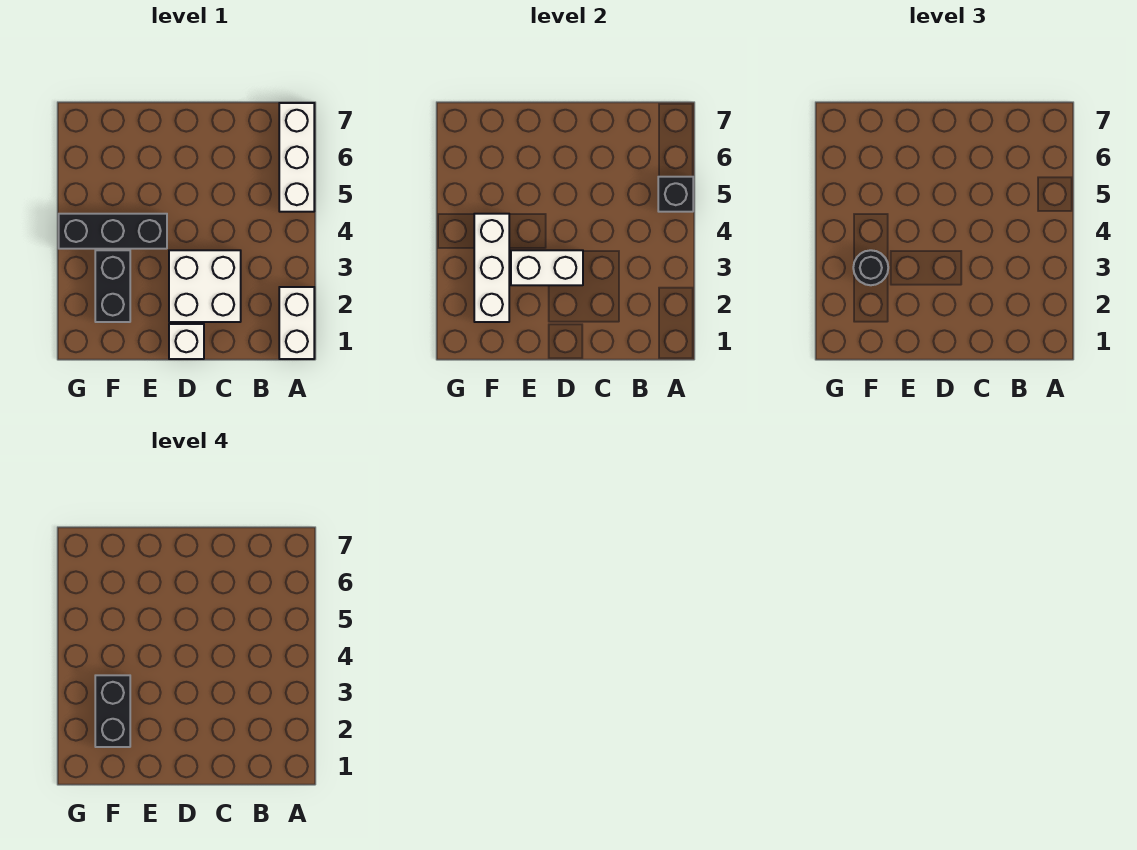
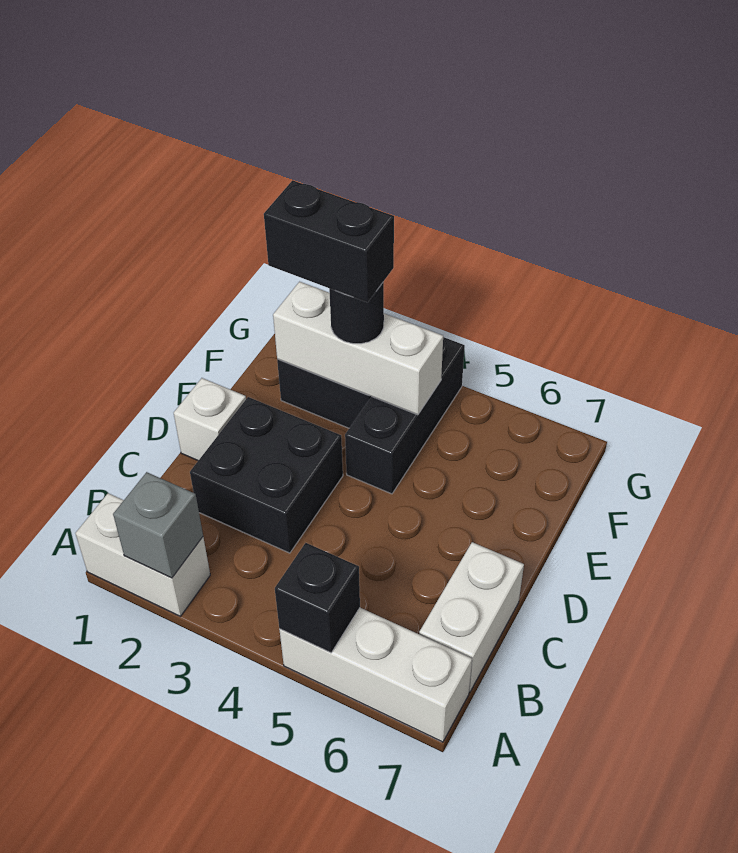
none -> grey brick A2 level 2
white brick C2:D3 level 1 -> black brick C2:D3 level 1
white brick D3:E3 level 2 -> white brick B7:C7 level 1

